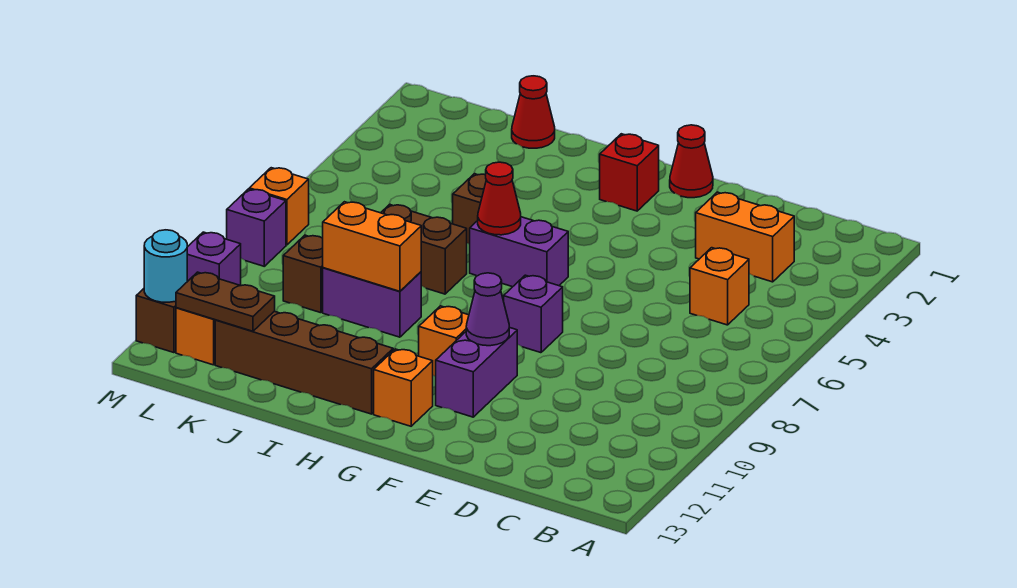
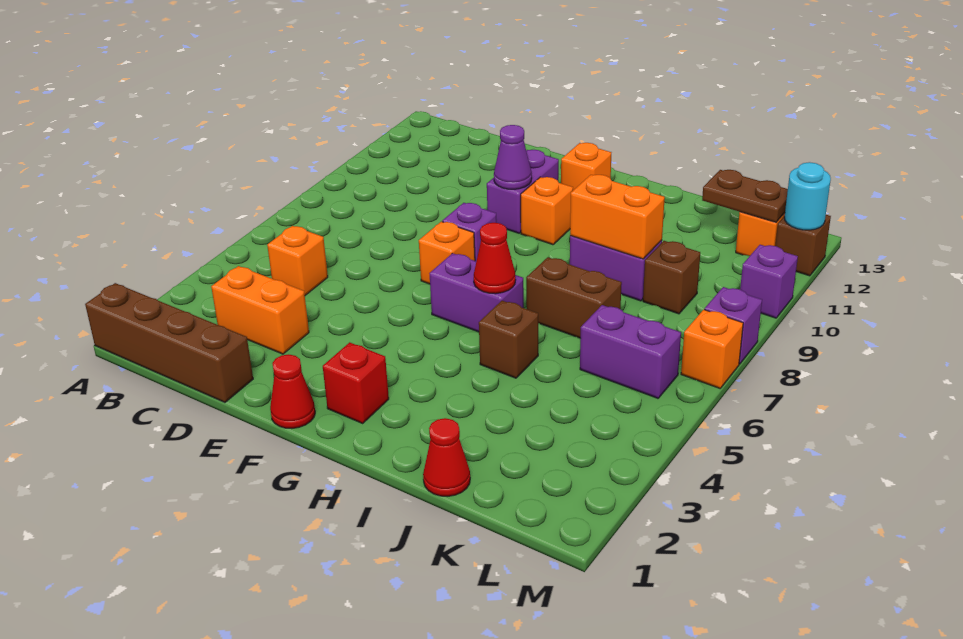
none -> orange brick F7 level 1
brown brick H12:K12 level 1 -> brown brick A1:D1 level 1
none -> purple brick K6:L6 level 1

